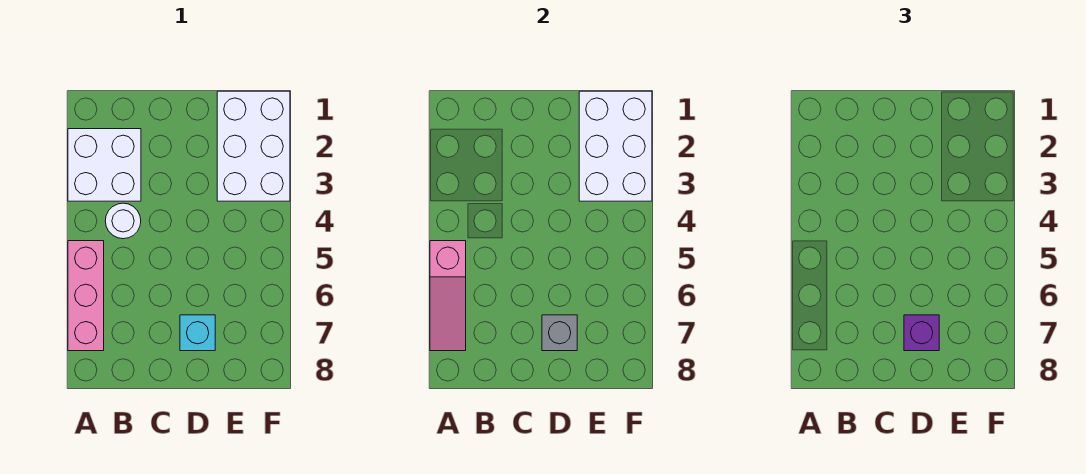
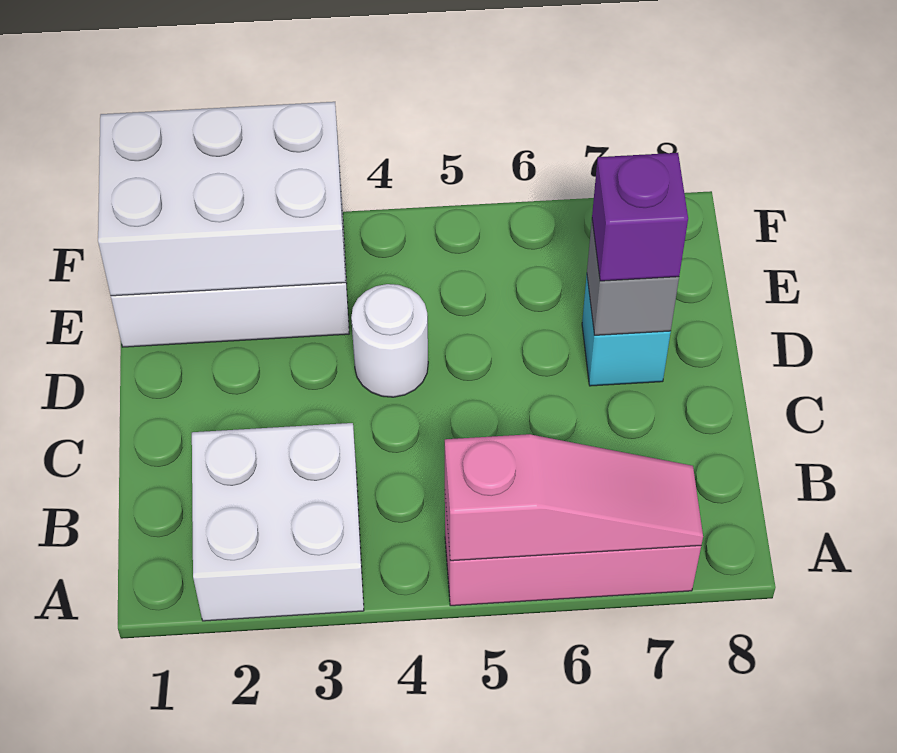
white round brick B4 level 1 -> white round brick D4 level 1

